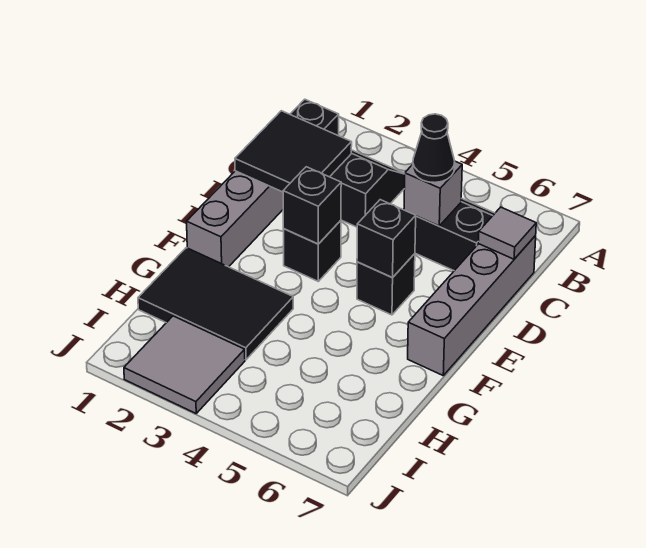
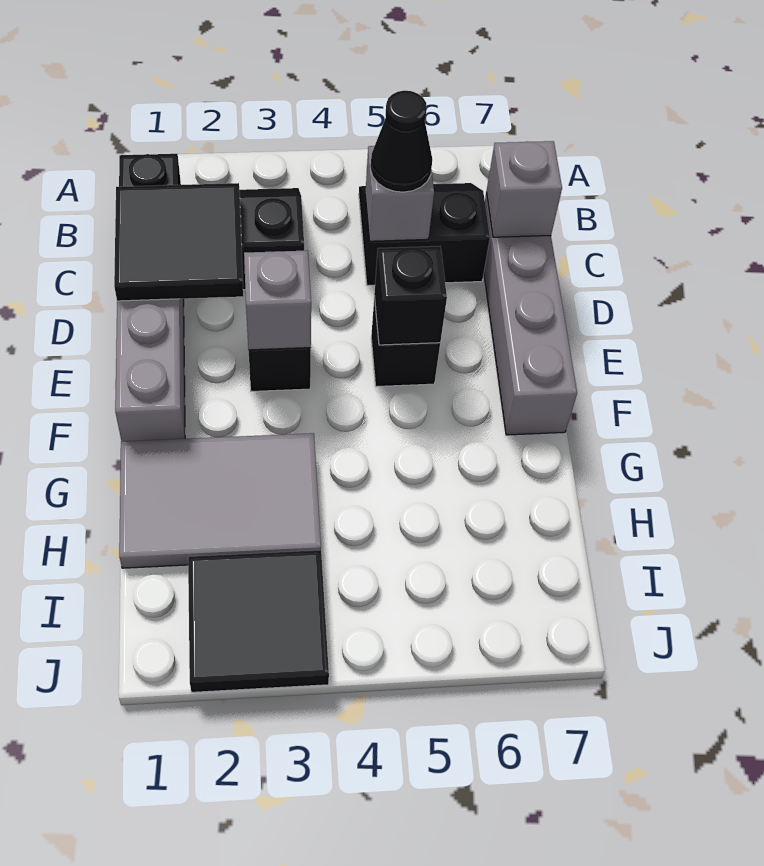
grey tile C7 level 2 -> grey brick C7 level 2
black brick E3 level 2 -> grey brick E3 level 2
black tile G1:H3 level 1 -> grey tile G1:H3 level 1
grey tile I2:J3 level 1 -> black tile I2:J3 level 1

